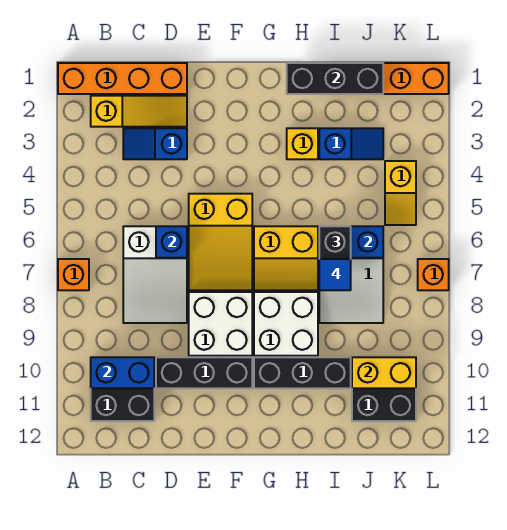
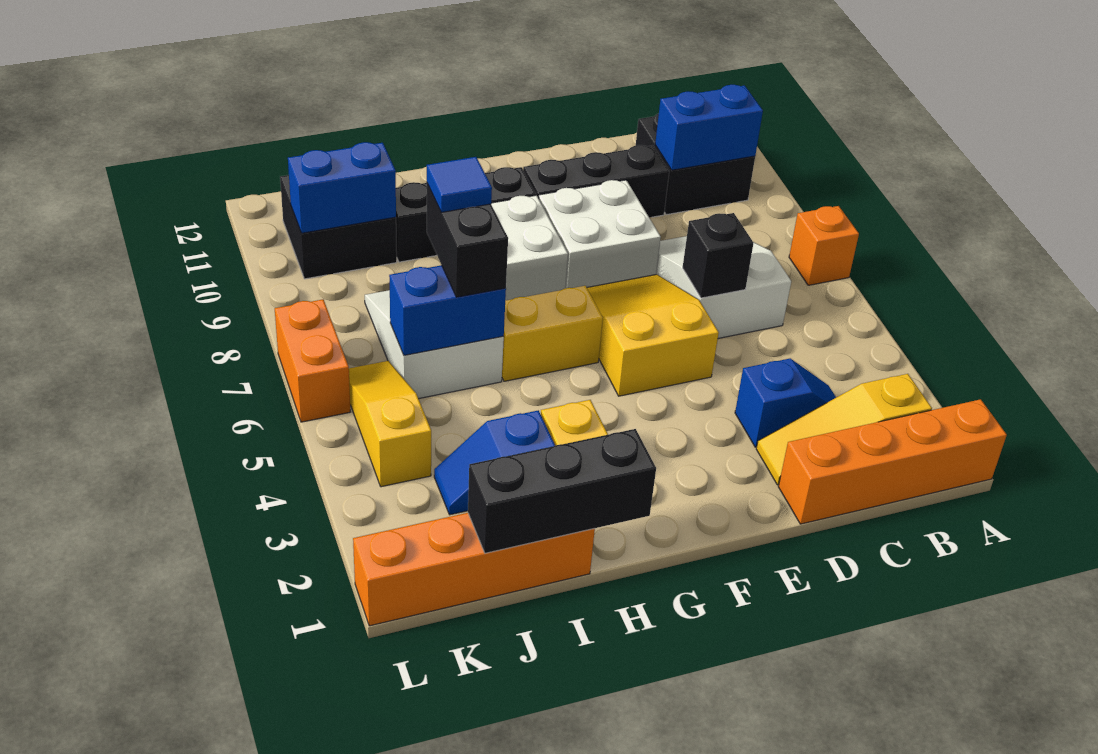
blue brick D6 level 2 -> black brick D6 level 2
yellow brick J10:K10 level 2 -> blue brick J10:K10 level 2
yellow slope K4:K5 level 1 top 4 -> yellow slope K4:K6 level 1 top 4
orange brick L7 level 1 -> orange brick L6:L7 level 1

